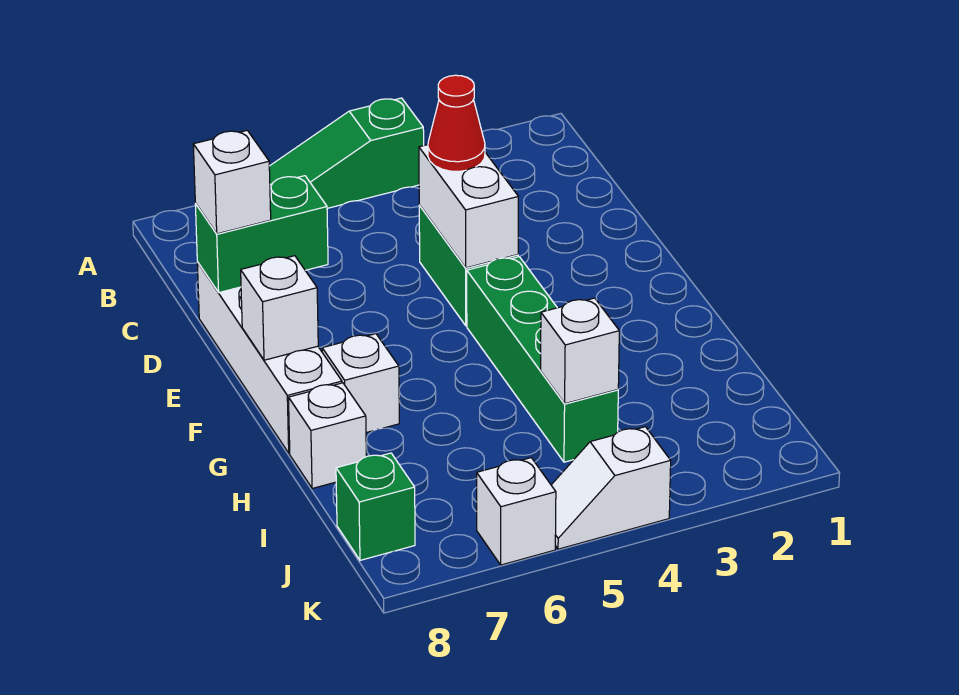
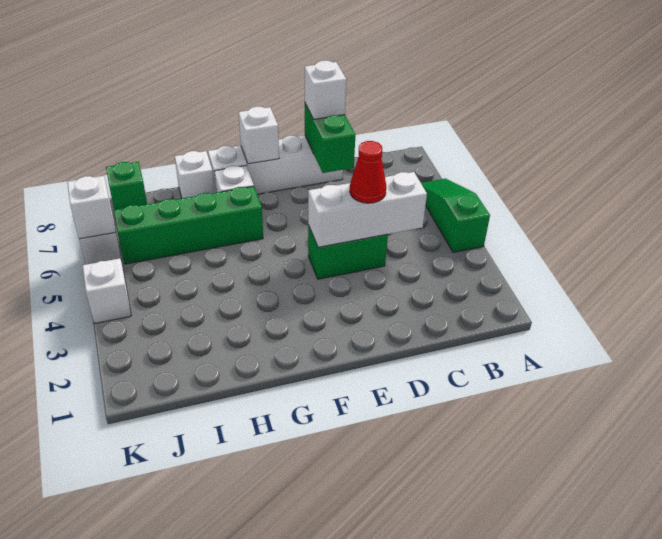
white brick D4:E4 level 2 -> white brick C4:E4 level 2
green brick F4:I4 level 1 -> green brick G6:J6 level 1
white brick I4 level 2 -> white brick K6 level 2

